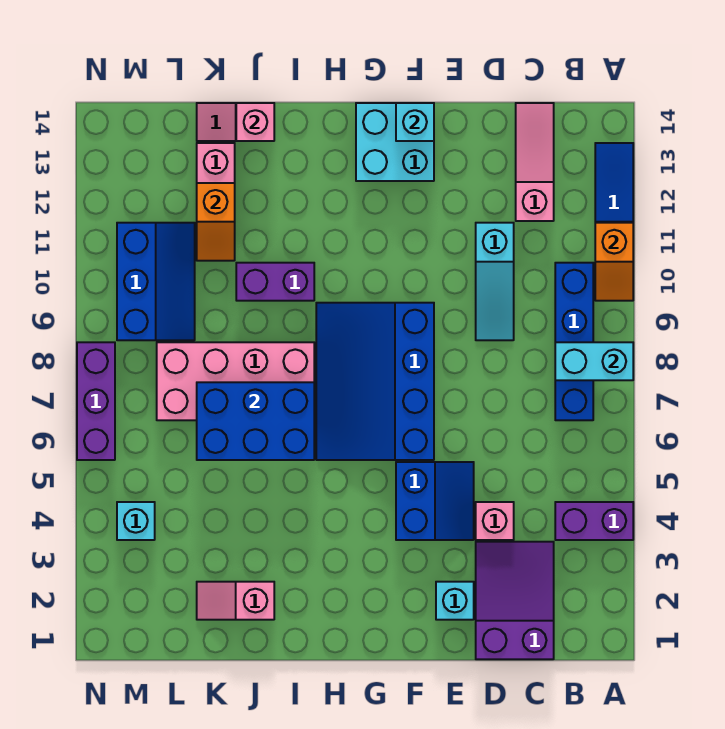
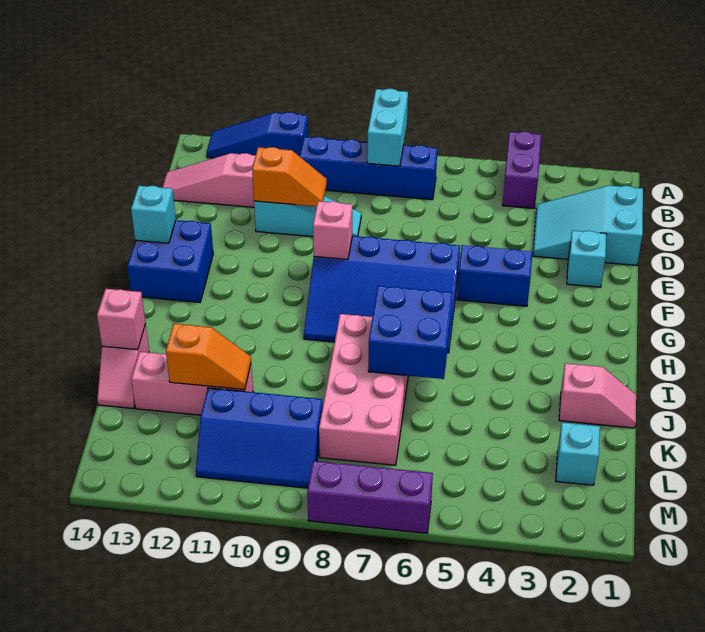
orange slope A10:A11 level 2 top 11 -> orange slope D10:D11 level 2 top 11
purple slope C1:D3 level 1 top 1 -> cyan slope C1:D3 level 1 top 1
pink brick D4 level 1 -> pink brick F9 level 2
cyan brick F13:G14 level 1 -> blue brick F13:G14 level 1
blue brick I6:K7 level 2 -> blue brick I6:J7 level 2
purple brick I10:J10 level 1 -> none
pink slope J2:K2 level 1 top J -> pink slope J1:J2 level 1 top 2
blue slope L9:M11 level 1 top M -> blue slope L9:M11 level 1 top L
cyan brick M4 level 1 -> cyan brick L2 level 1

